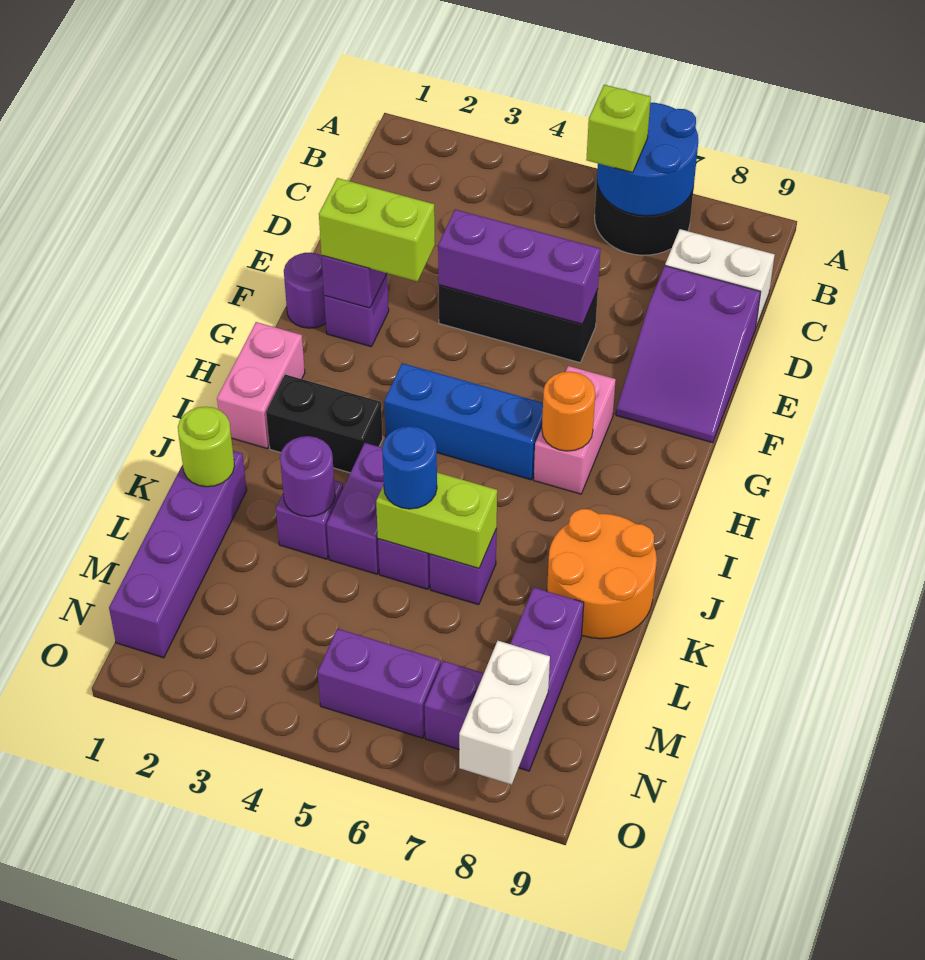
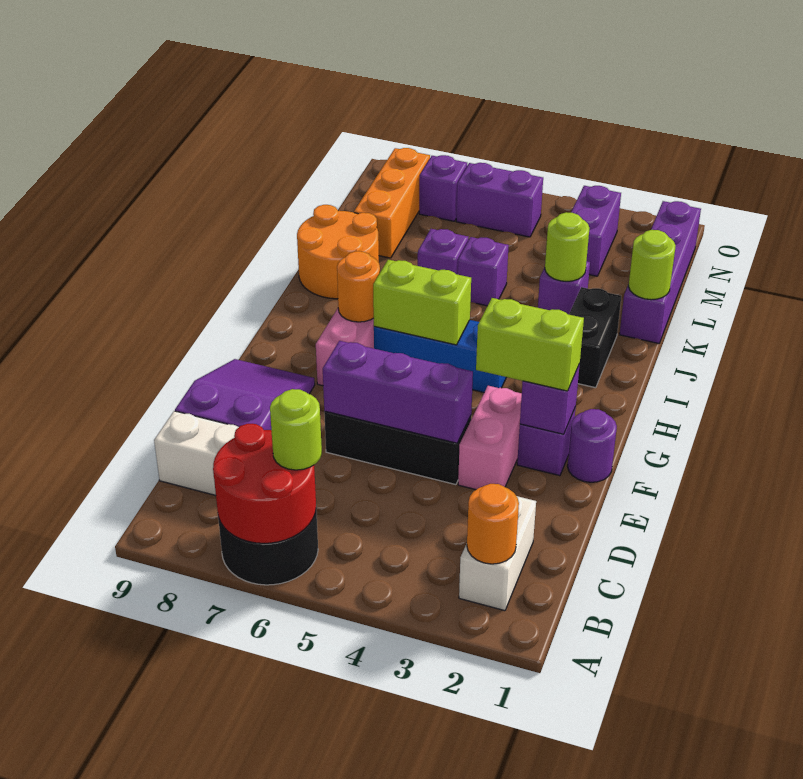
blue round brick A6:B7 level 2 -> red round brick A6:B7 level 2
none -> orange round brick B2 level 2
lime brick B6 level 3 -> lime round brick B6 level 3
pink brick H1:I1 level 1 -> pink brick E3:F3 level 1
black brick I2:I3 level 1 -> black brick I2:J2 level 1
purple brick J4:K4 level 1 -> purple brick M3:N3 level 1
purple round brick K3 level 2 -> lime round brick K3 level 2
lime brick K5:K6 level 2 -> lime brick H5:H6 level 2
blue round brick K5 level 3 -> none
purple brick L8:N8 level 1 -> orange brick L8:N8 level 1
white brick N8:O8 level 2 -> white brick B2:C2 level 1

